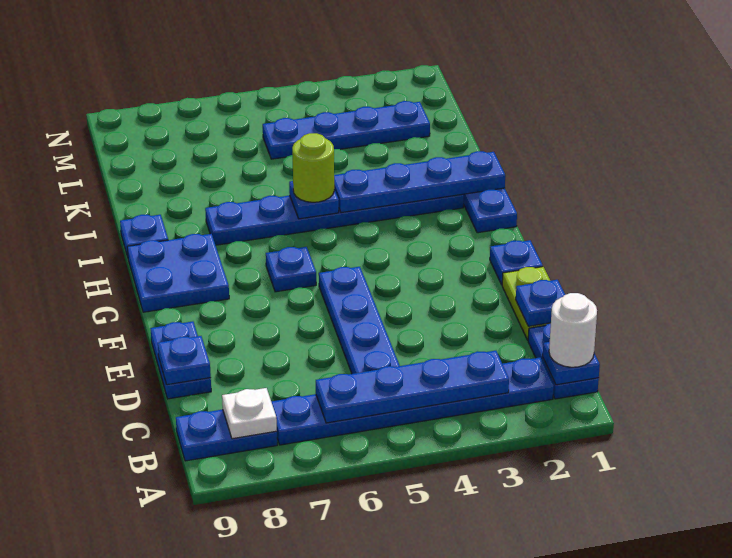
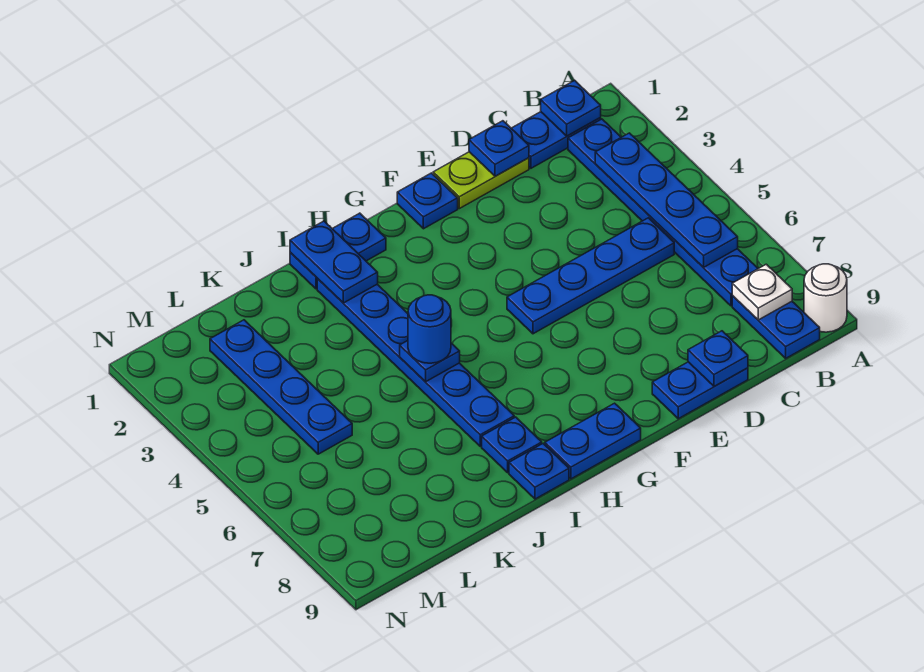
white round brick B1 level 3 -> white round brick A9 level 1
blue plate G6 level 1 -> blue plate I8 level 1
blue plate G8:H9 level 1 -> blue plate G9:H9 level 1
blue plate I1:I4 level 2 -> blue plate I1:I2 level 2
lime round brick I5 level 3 -> blue round brick I5 level 3

